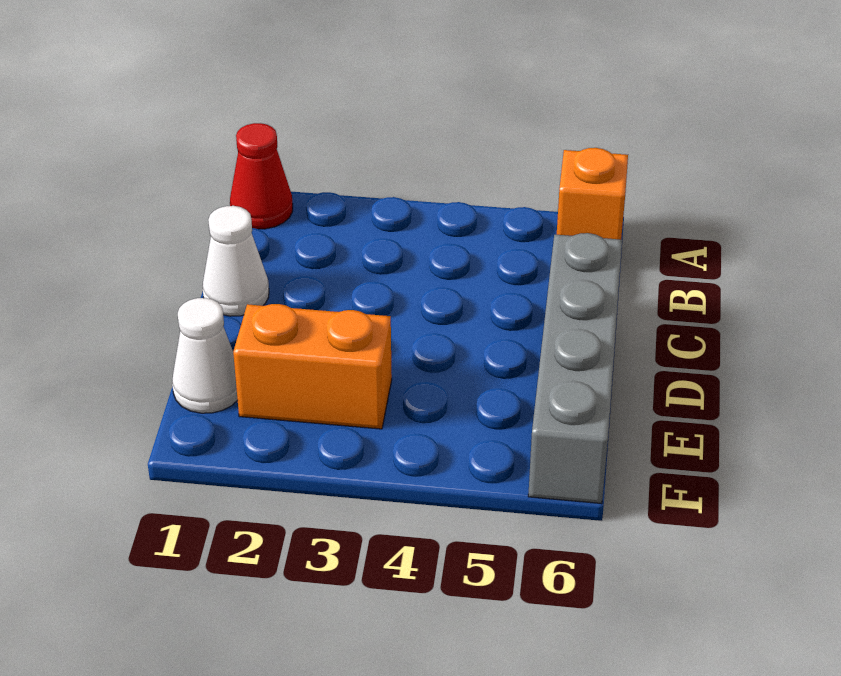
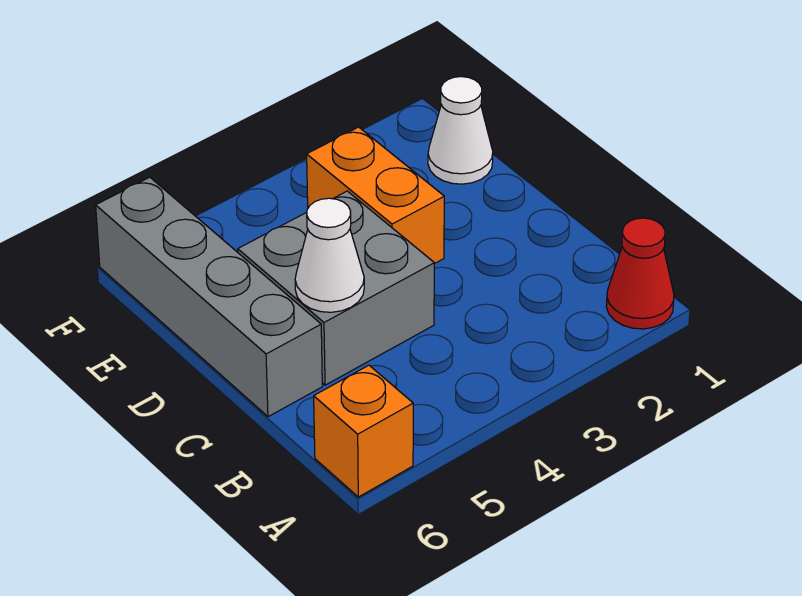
white cone C1 level 1 -> white cone C5 level 2
none -> grey brick C4:D5 level 1
orange brick E2:E3 level 1 -> orange brick D3:E3 level 1

